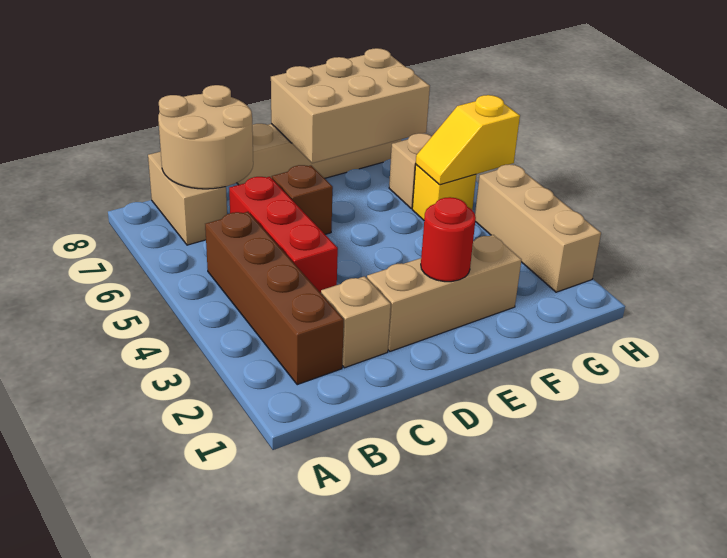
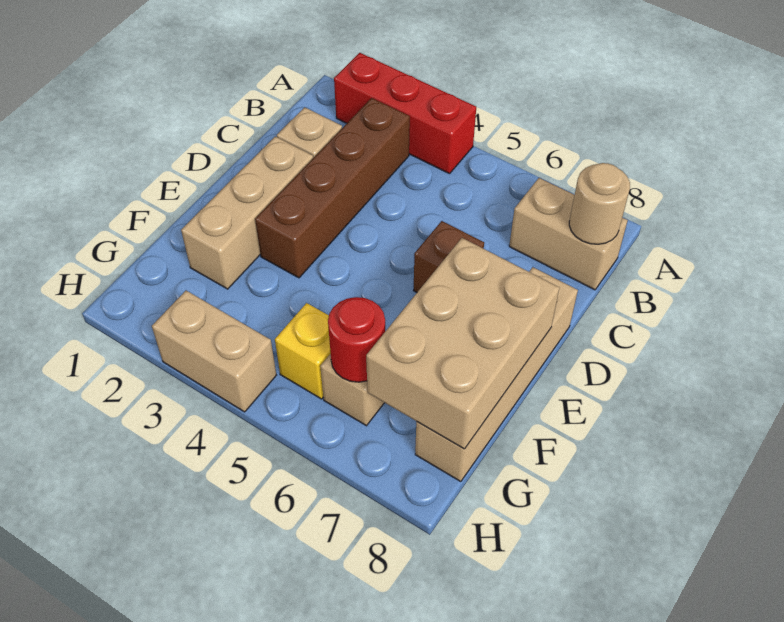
brown brick B2:B5 level 1 -> brown brick B3:E3 level 1
tan round brick B7:C8 level 2 -> tan round brick B8 level 2
red brick C4:C6 level 1 -> red brick A2:A4 level 1
red round brick E2 level 2 -> red round brick G6 level 2
yellow slope G5:H5 level 2 top H -> none
tan brick H2:H4 level 1 -> tan brick H3:H4 level 1

